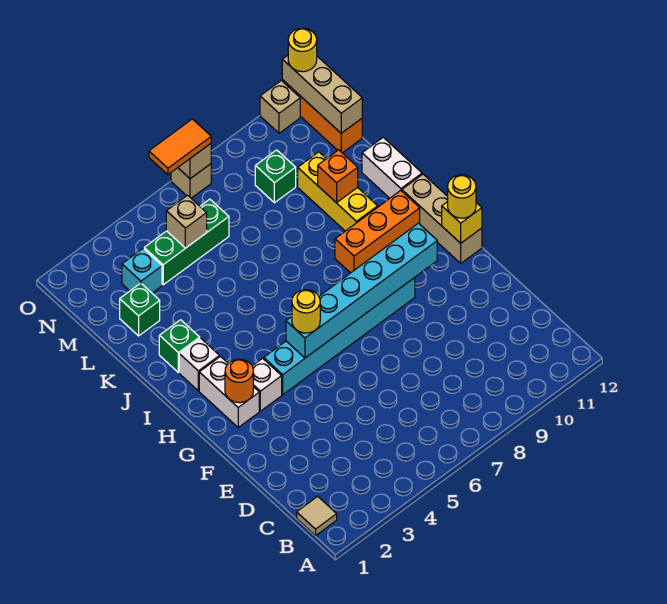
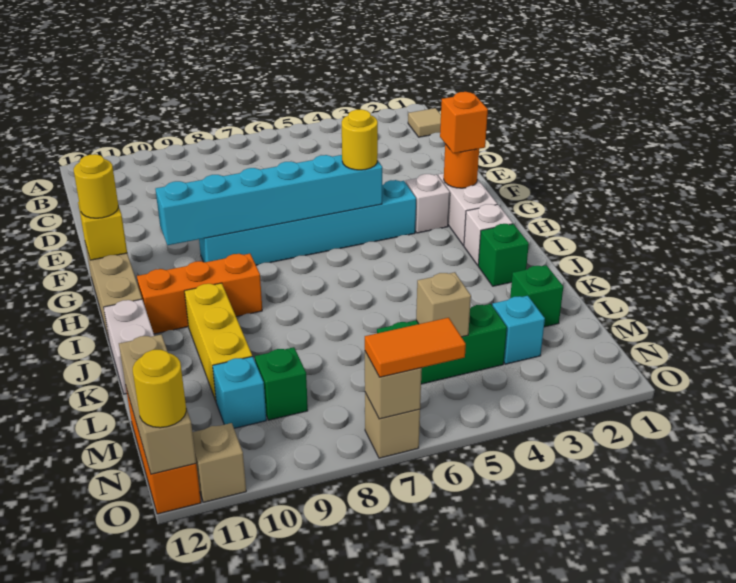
orange brick K10 level 2 -> orange brick G2 level 3
none -> cyan brick M10 level 1

